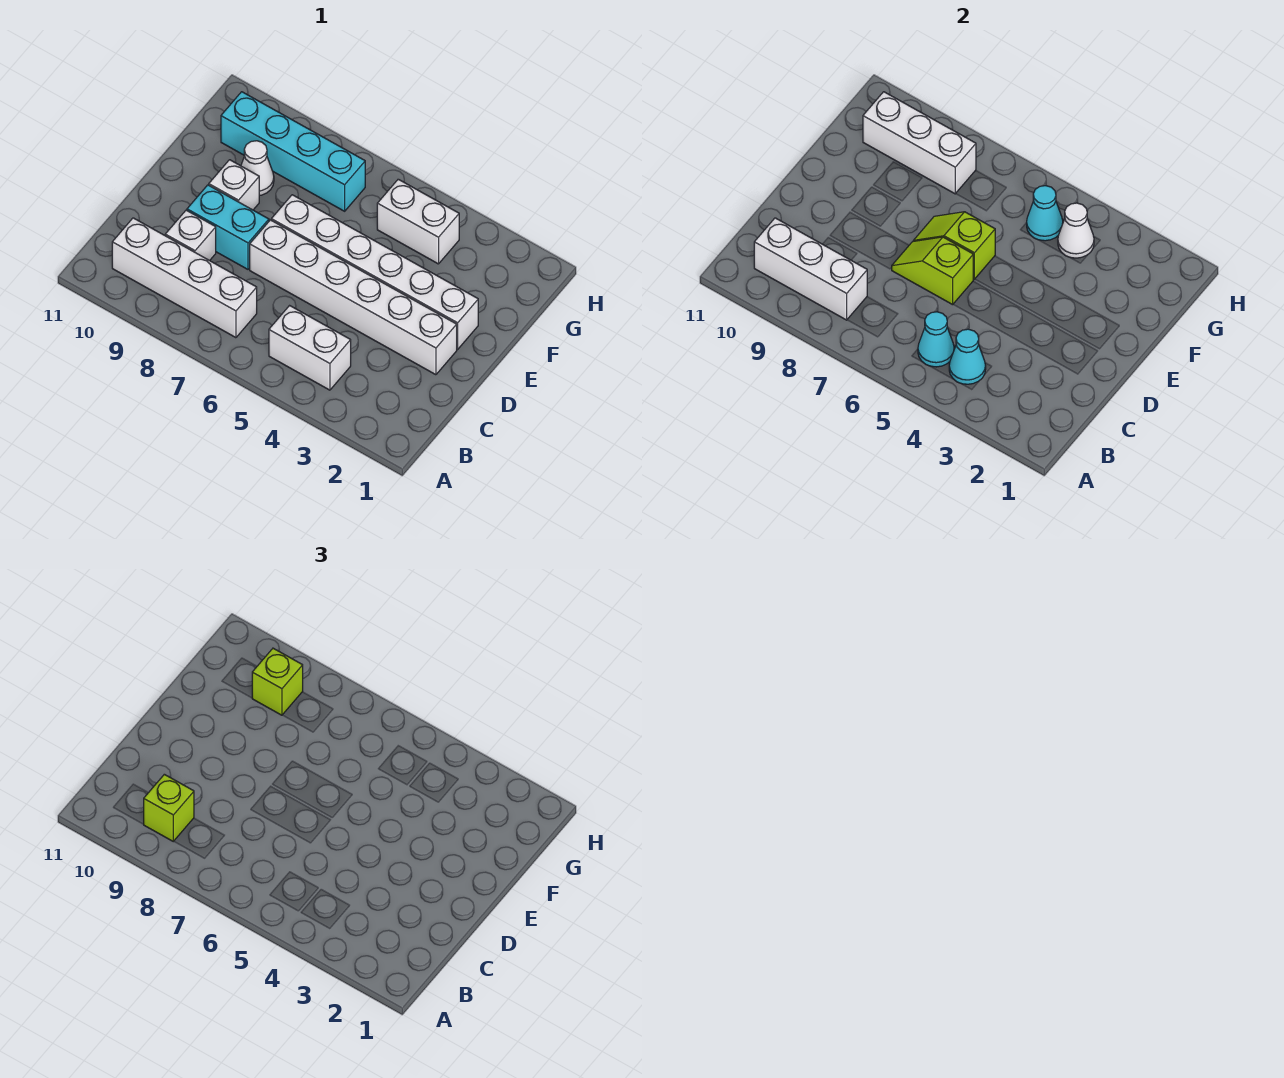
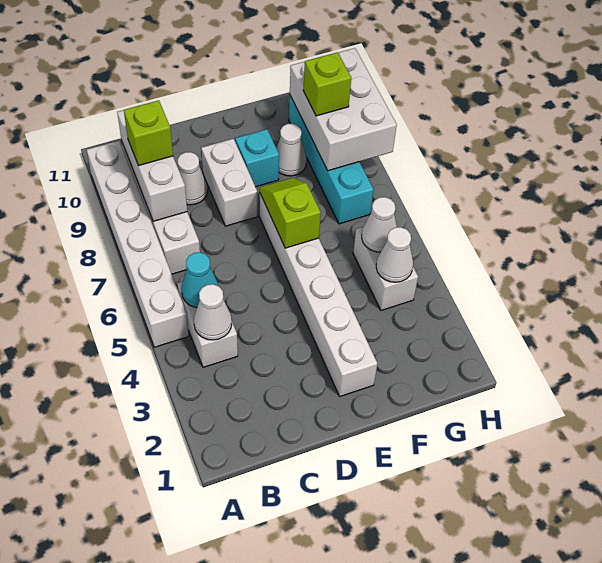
cyan cone B4 level 2 -> white cone B4 level 2
white brick C9 level 1 -> white cone C9 level 1
white brick D2:D7 level 1 -> white brick A5:A10 level 1
lime slope D6:D7 level 2 top 6 -> none
cyan brick D8:D9 level 1 -> white brick D8:D9 level 1
white brick E9 level 1 -> cyan brick E9 level 1
cyan cone G5 level 2 -> white cone G5 level 2
white brick G8:G10 level 2 -> white brick G8:H10 level 2

